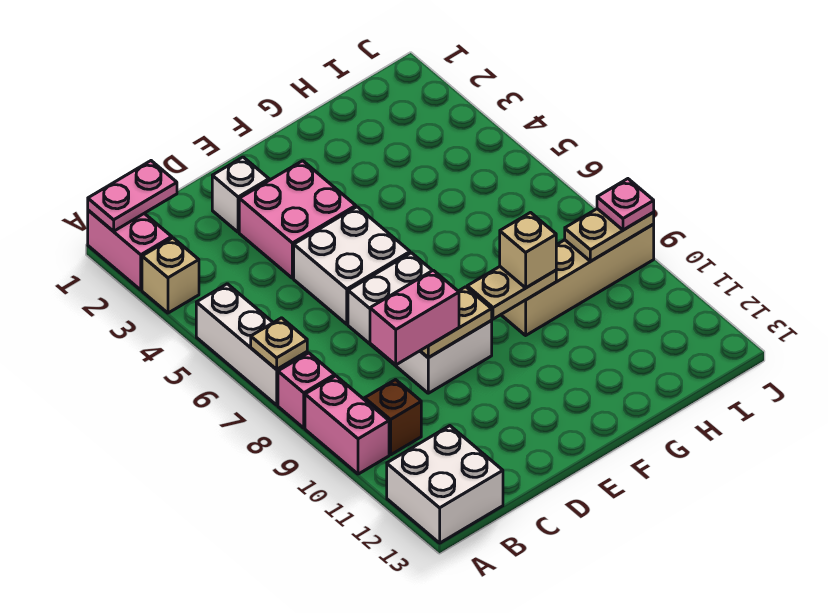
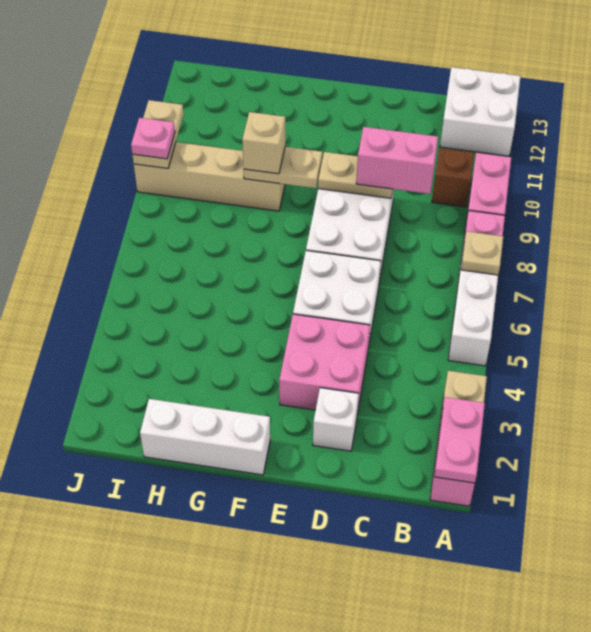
pink plate A1:B1 level 2 -> pink plate A1:A2 level 2
none -> white brick F1:H1 level 1
tan plate I9:J9 level 2 -> tan plate J9:J10 level 2

